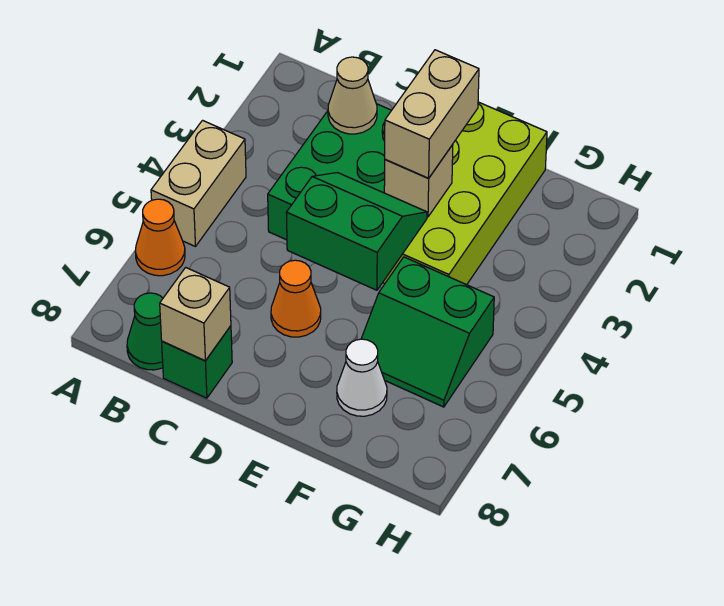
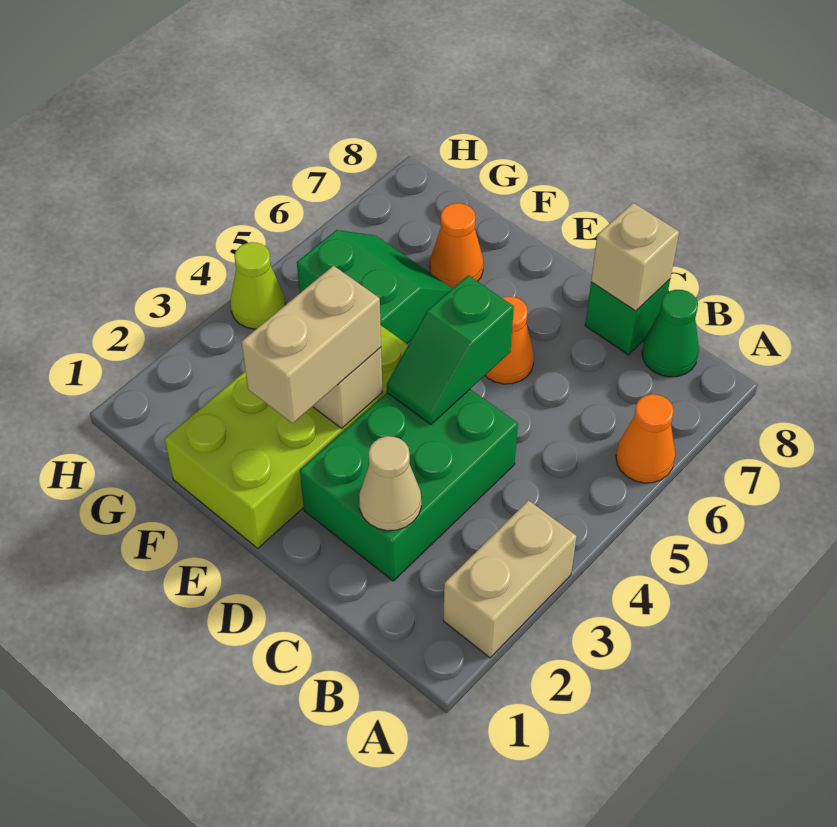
tan brick A4:A5 level 1 -> tan brick A2:A3 level 1
green slope D4:E5 level 2 top 5 -> green slope D4:D5 level 2 top 5
white cone F7 level 1 -> orange cone F7 level 1
none -> lime cone H4 level 1

